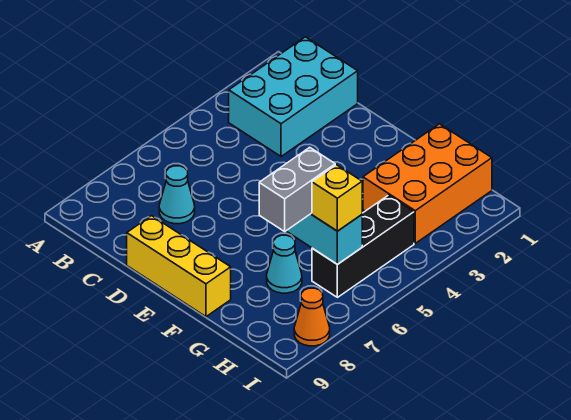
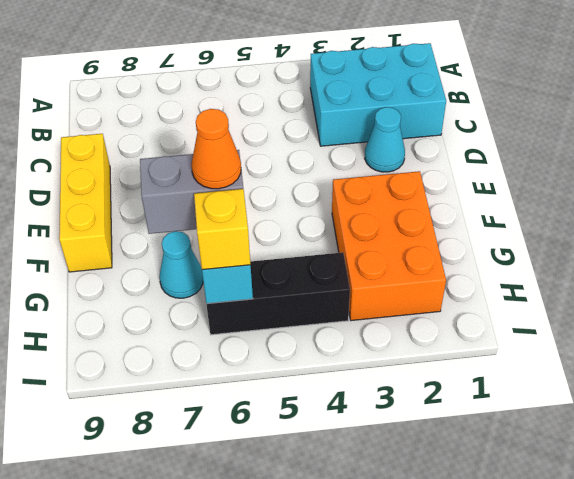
cyan cone C7 level 1 -> cyan cone D2 level 1
orange brick G1:H3 level 1 -> orange brick F2:H3 level 1
orange cone I8 level 1 -> orange cone G6 level 4

